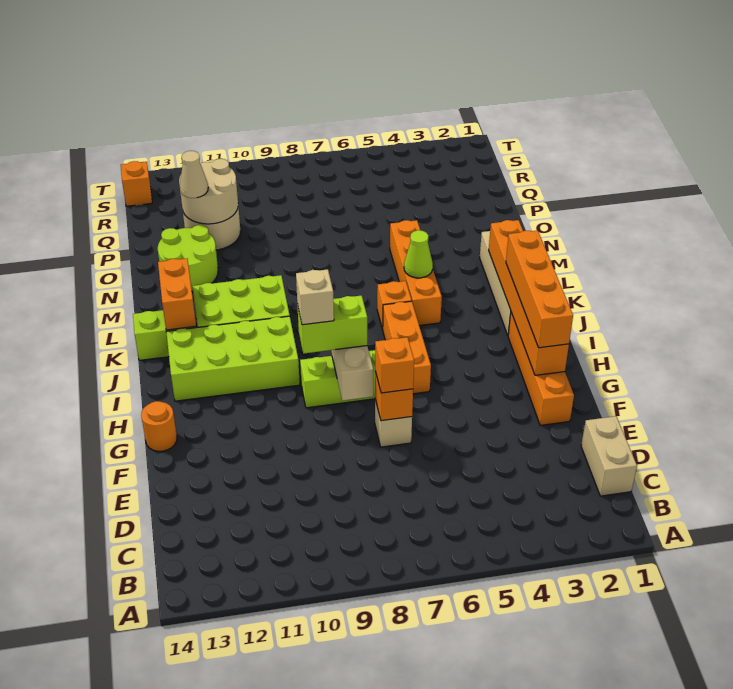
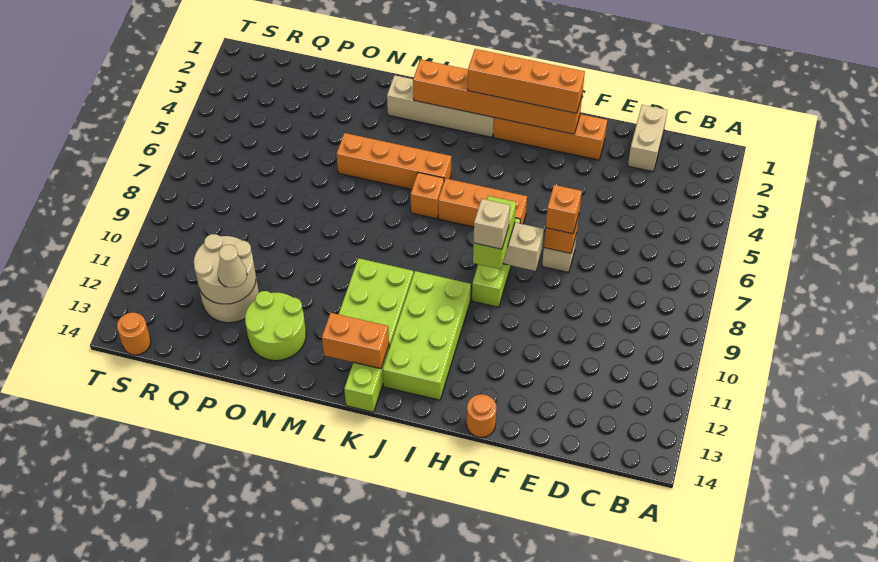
tan brick C1:D1 level 1 -> tan brick D1:D2 level 1
lime cone L5 level 2 -> none
orange brick S14 level 1 -> orange round brick S14 level 1

